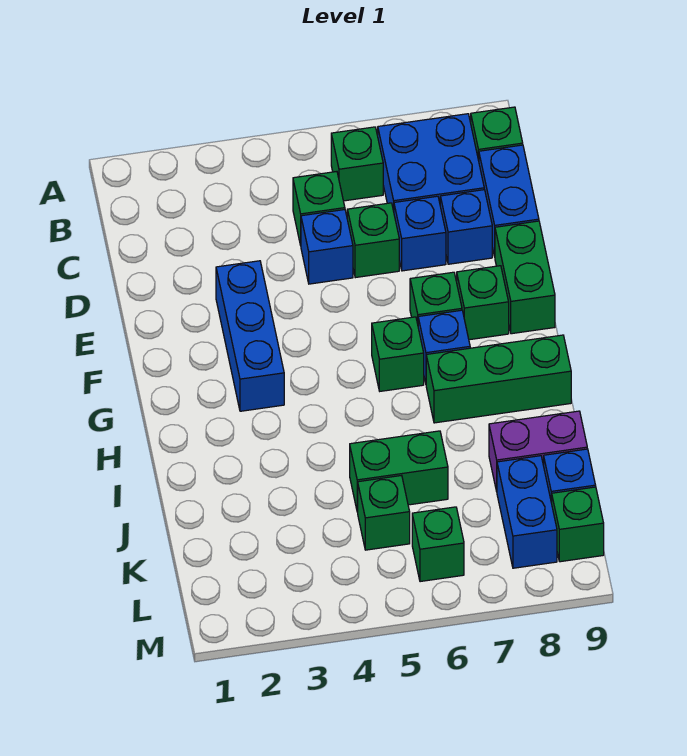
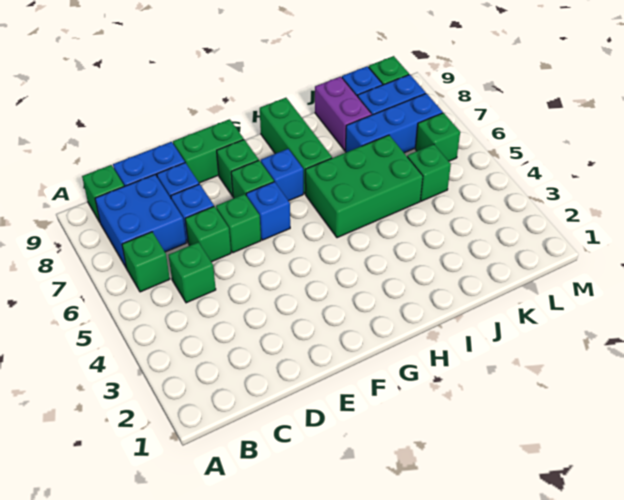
blue brick D5 level 1 -> blue brick F6 level 1
blue brick E3:G3 level 1 -> blue brick J7:L7 level 1
green brick G6 level 1 -> green brick E6 level 1
green brick J5:J6 level 1 -> green brick H5:J6 level 1

